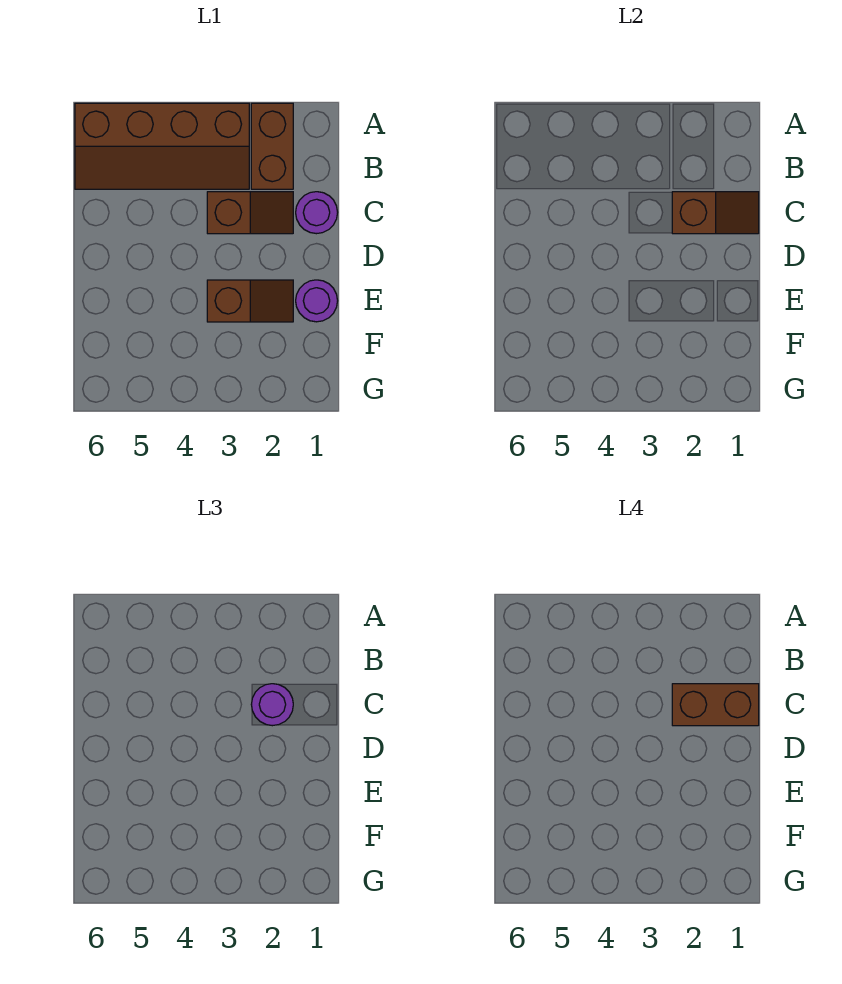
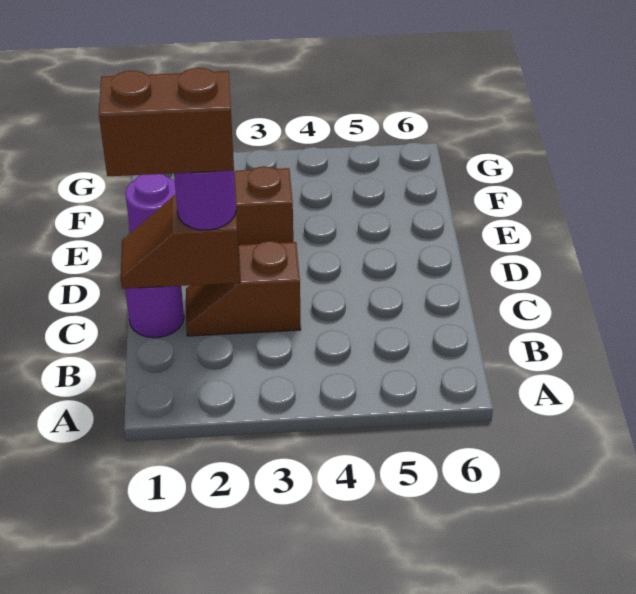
brown brick A2:B2 level 1 -> none
brown slope A3:B6 level 1 top A -> none

